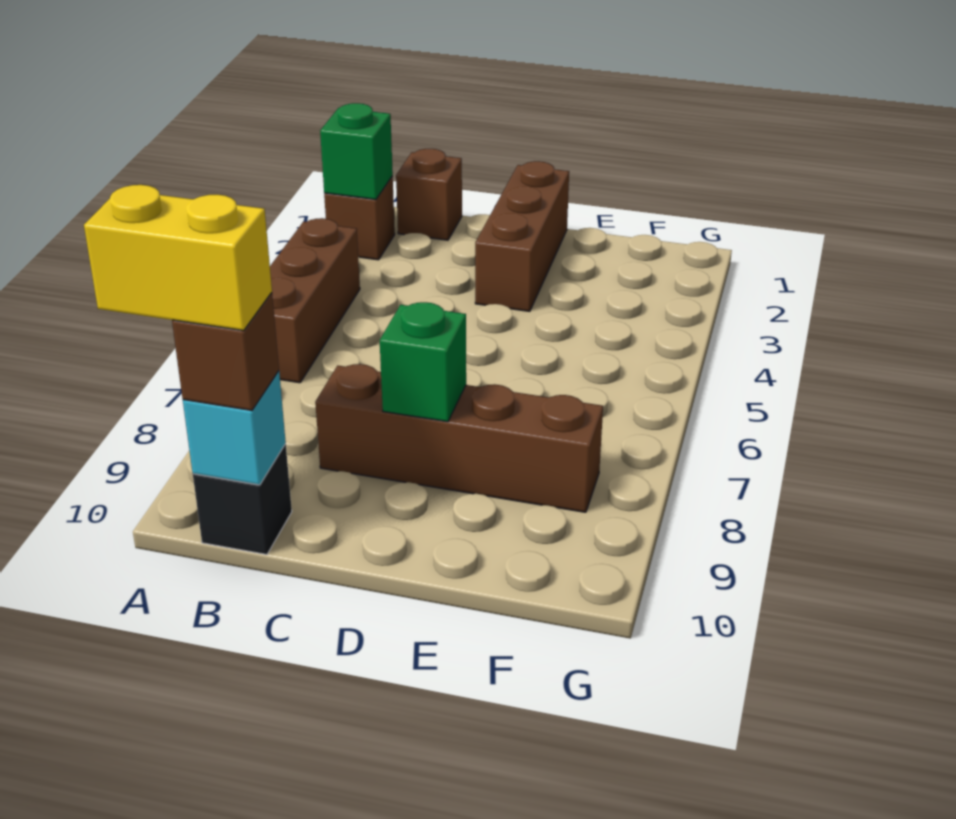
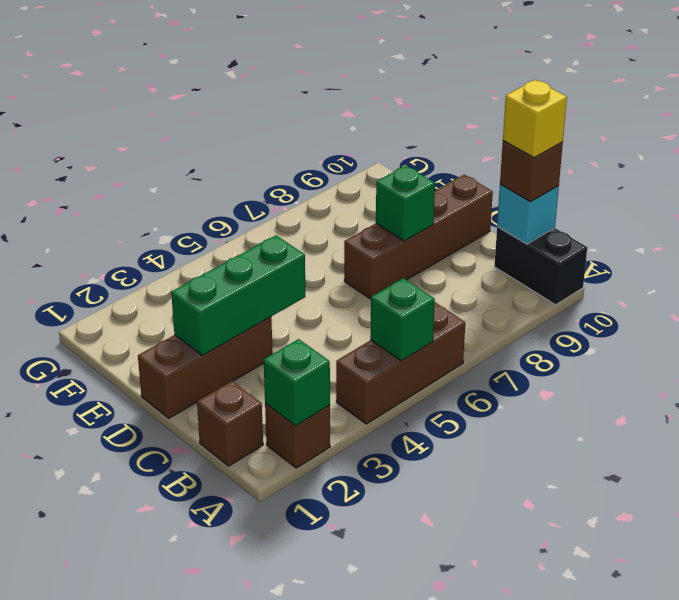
none -> green brick A5 level 2
yellow brick A10:B10 level 4 -> yellow brick B10 level 4
black brick B10 level 1 -> black brick A10:B10 level 1
brown brick C8:F8 level 1 -> brown brick D7:D10 level 1
none -> green brick D2:D4 level 2

